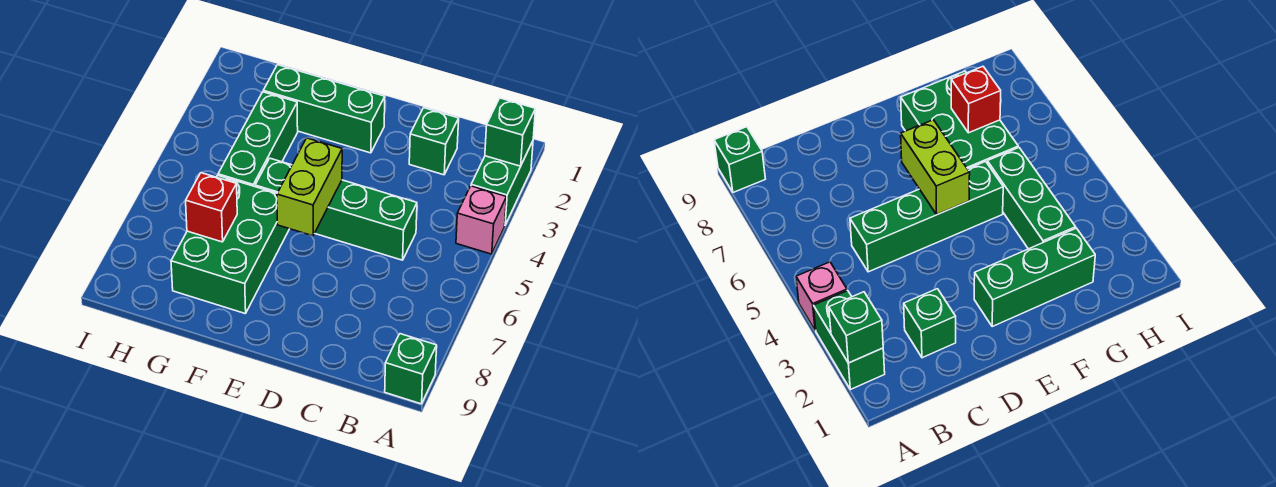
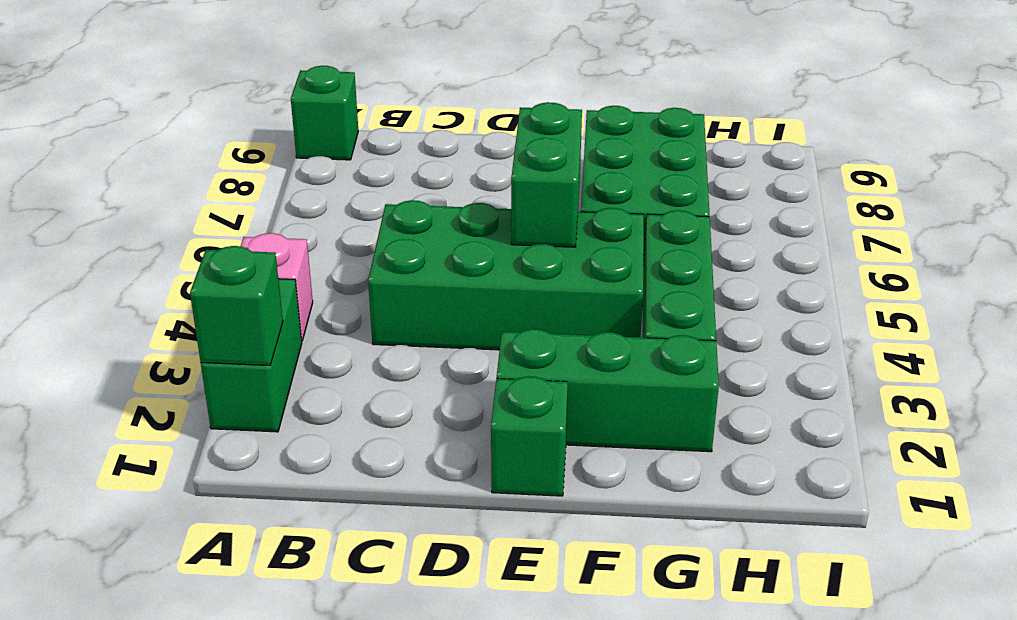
green brick C2 level 1 -> green brick E1 level 1
green brick C5:F5 level 1 -> green brick C4:F5 level 1
lime brick E5:E6 level 2 -> green brick E5:E6 level 2
red brick G7 level 2 -> none

